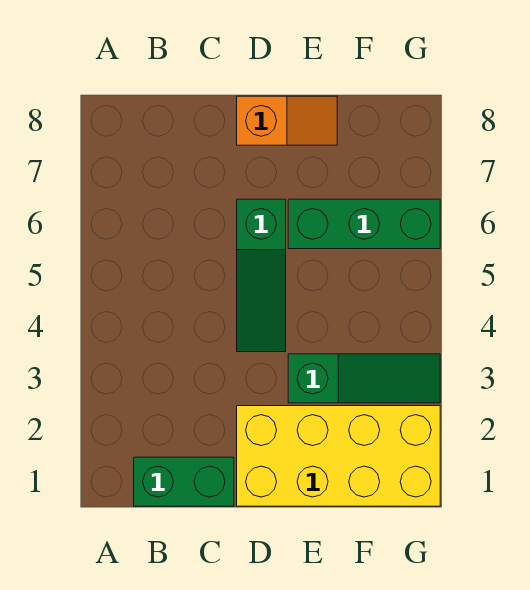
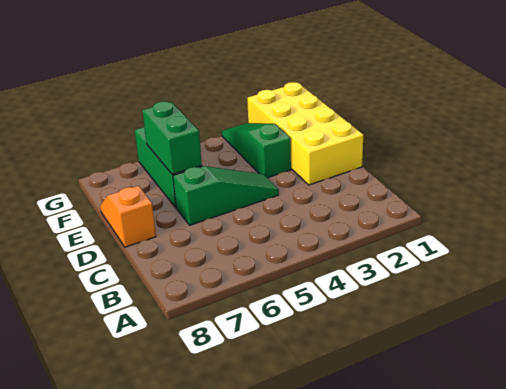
green brick B1:C1 level 1 -> green brick E6:F6 level 2

